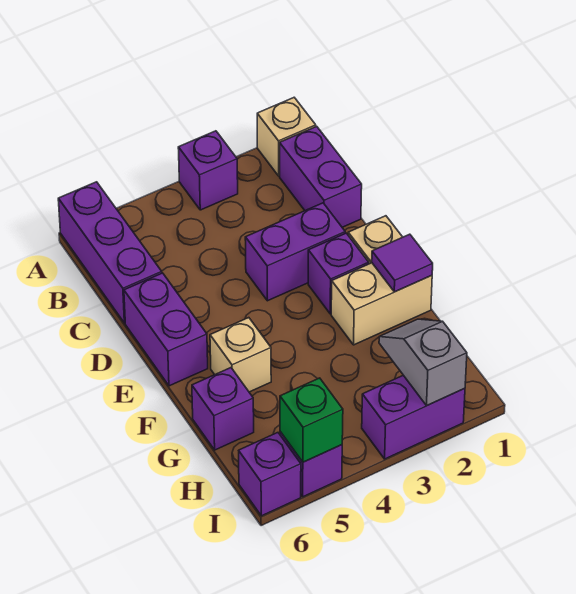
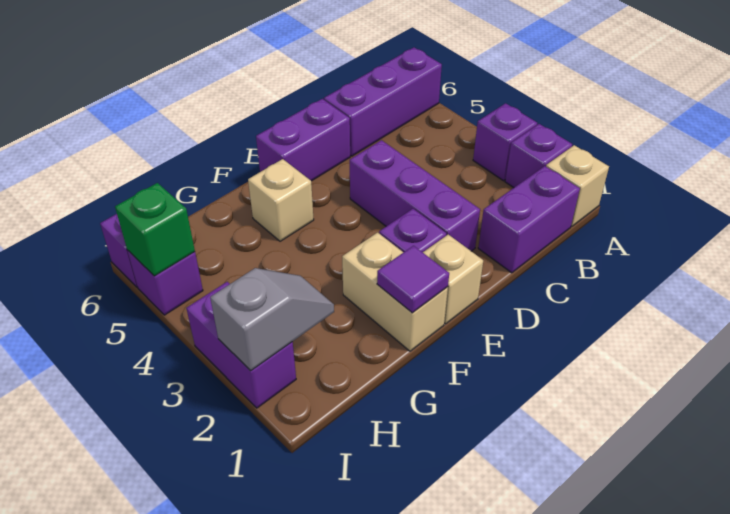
purple brick D2:D3 level 1 -> purple brick D2:D4 level 1
purple brick G6 level 1 -> purple brick A2 level 1

